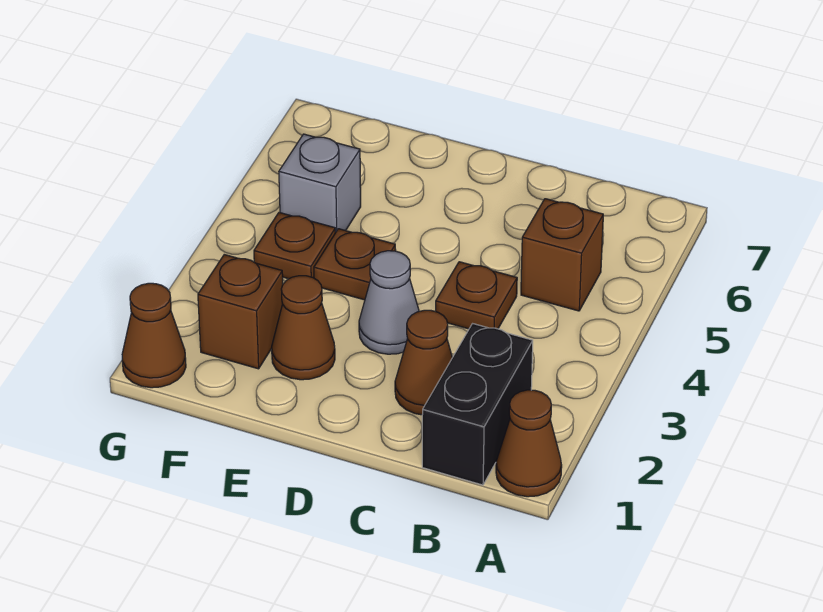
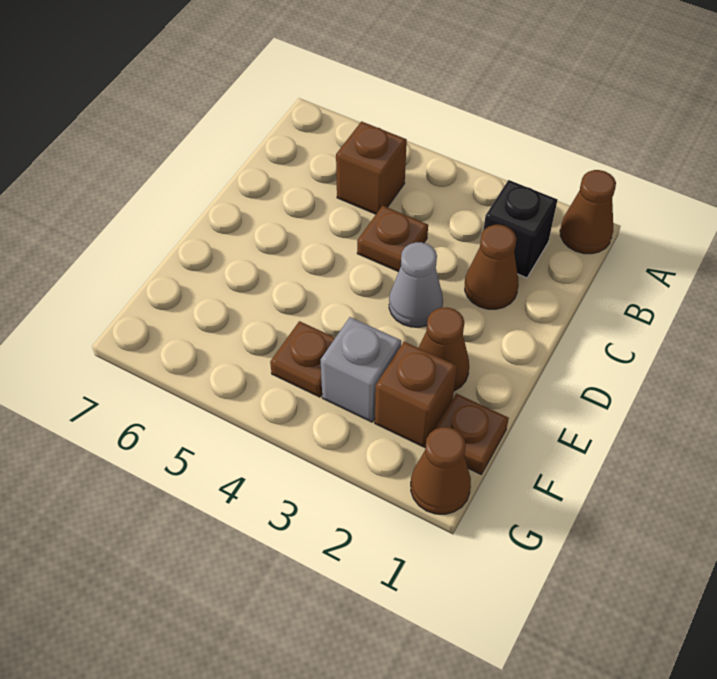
black brick B1:B2 level 1 -> black brick B2 level 1
brown plate E4 level 1 -> brown plate F1 level 1
grey brick F5 level 1 -> grey brick F3 level 1

